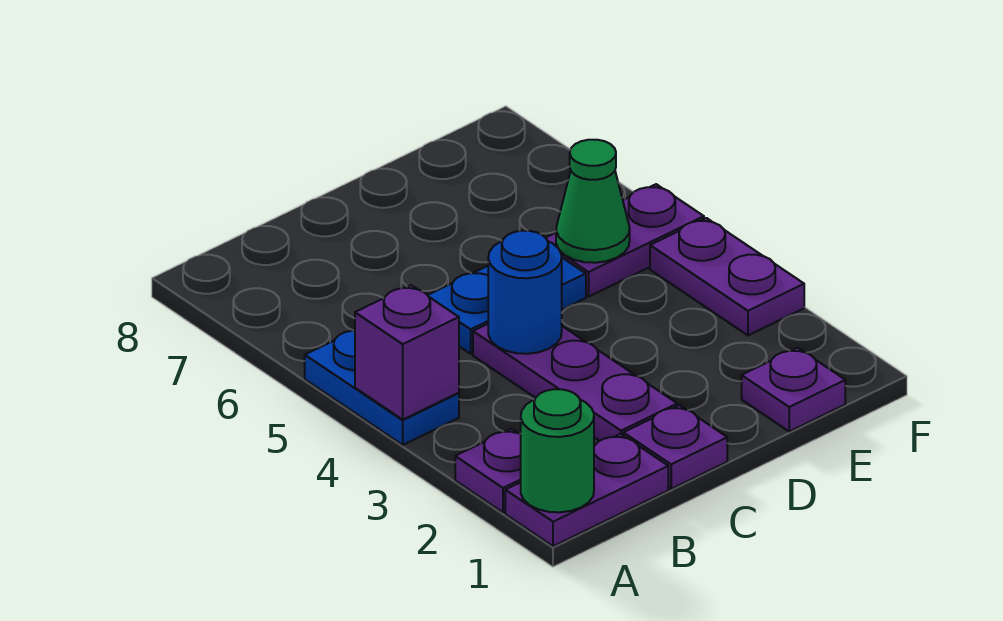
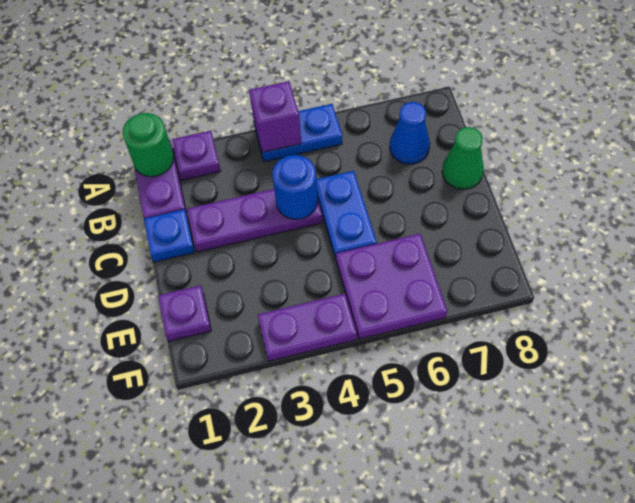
none -> blue cone B7 level 1
purple plate C1 level 1 -> blue plate C1 level 1
purple plate E5:F5 level 1 -> purple plate E5:F6 level 1
green cone E5 level 2 -> green cone C8 level 1

